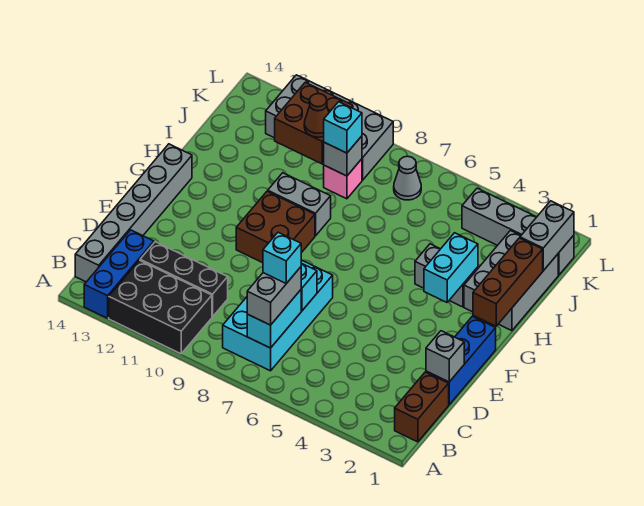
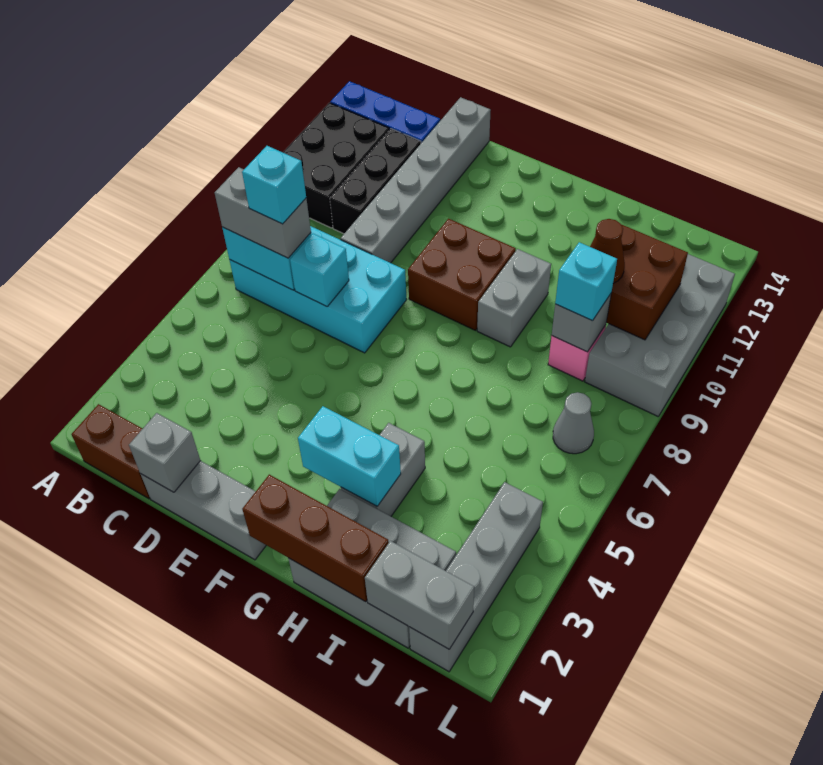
grey brick B14:G14 level 1 -> grey brick D9:D14 level 1
blue brick D1:F1 level 1 -> grey brick D1:F1 level 1

